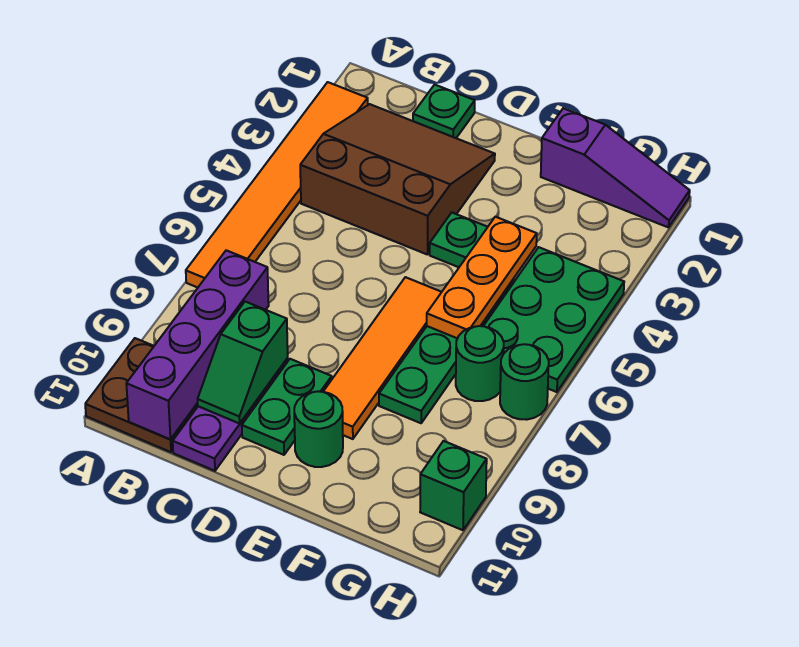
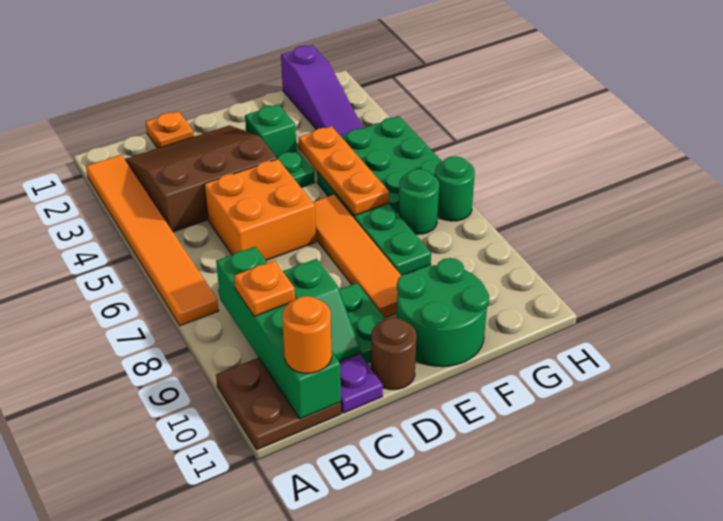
purple brick B8:B11 level 2 -> green brick B8:B11 level 2
none -> orange plate B9 level 3
none -> orange round brick B11 level 3
green plate C1 level 1 -> orange plate C1 level 1
none -> orange brick C5:D6 level 1
none -> brown round brick D11 level 1
green round brick E10 level 1 -> green round brick E10:F11 level 1
purple slope F1:H1 level 1 top F -> purple slope G1:G3 level 1 top 1
green brick H10 level 1 -> green brick E3 level 1

